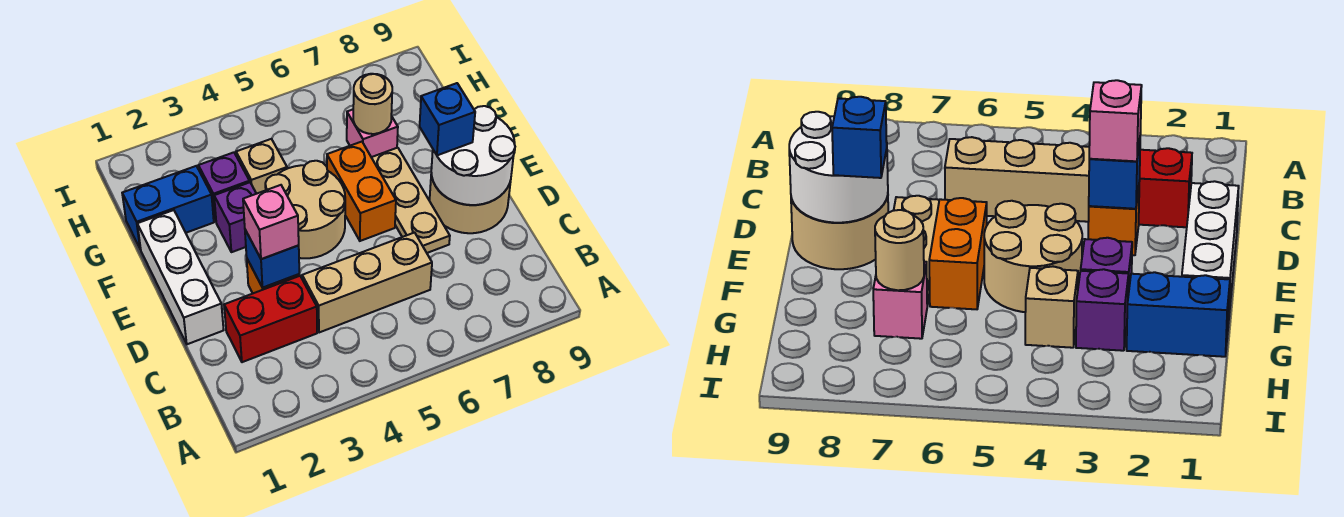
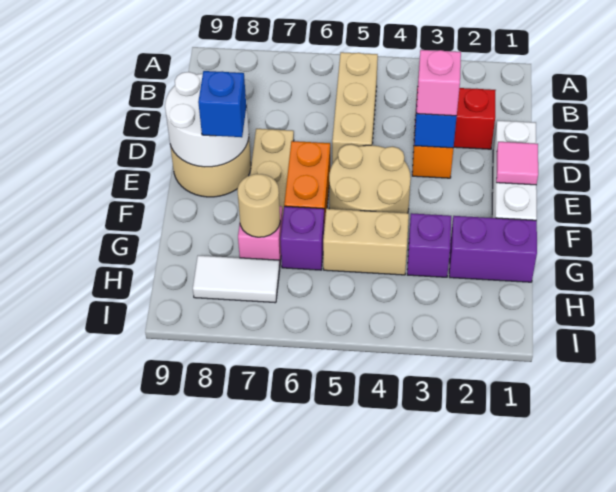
tan brick C4:C6 level 1 -> tan brick B5:D5 level 1
none -> pink tile E1 level 2
purple brick F3 level 1 -> purple brick G6 level 1
blue brick G1:G2 level 1 -> purple brick G1:G2 level 1
tan brick G4 level 1 -> tan brick G4:G5 level 1
none -> white tile H7:H8 level 1

